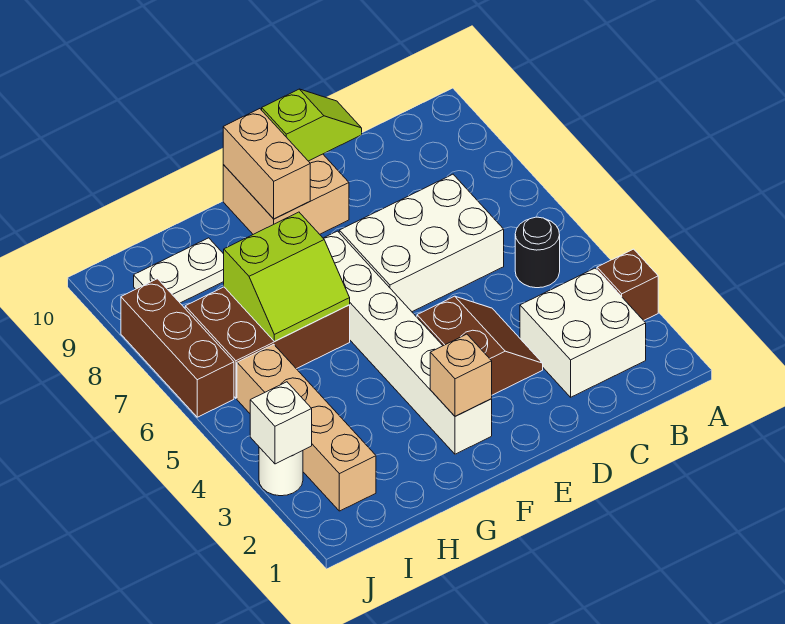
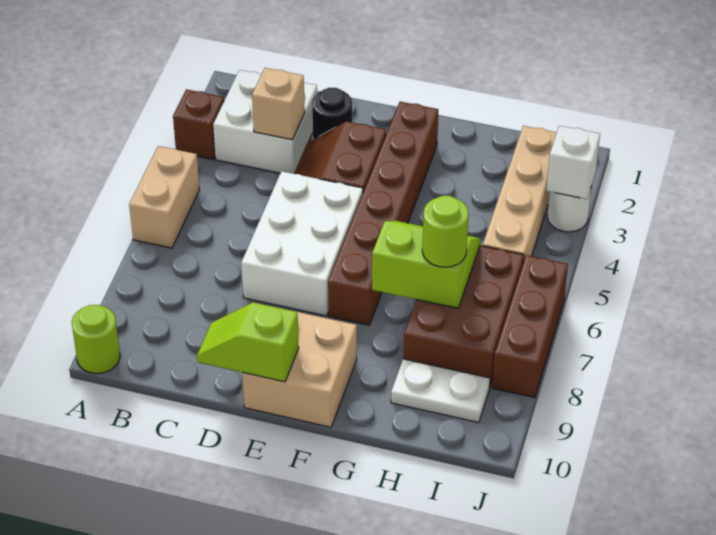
none -> lime round brick A10 level 1
black round brick B5 level 1 -> black round brick D2 level 1
white brick C6:E7 level 1 -> white brick D5:E7 level 1
white brick F2:F7 level 1 -> brown brick F2:F7 level 1
tan brick F2 level 2 -> tan brick C3 level 2
tan brick F9:F10 level 2 -> tan brick A5:A6 level 1
brown brick G6:I7 level 1 -> brown brick H6:I8 level 1
none -> lime round brick H7 level 3

